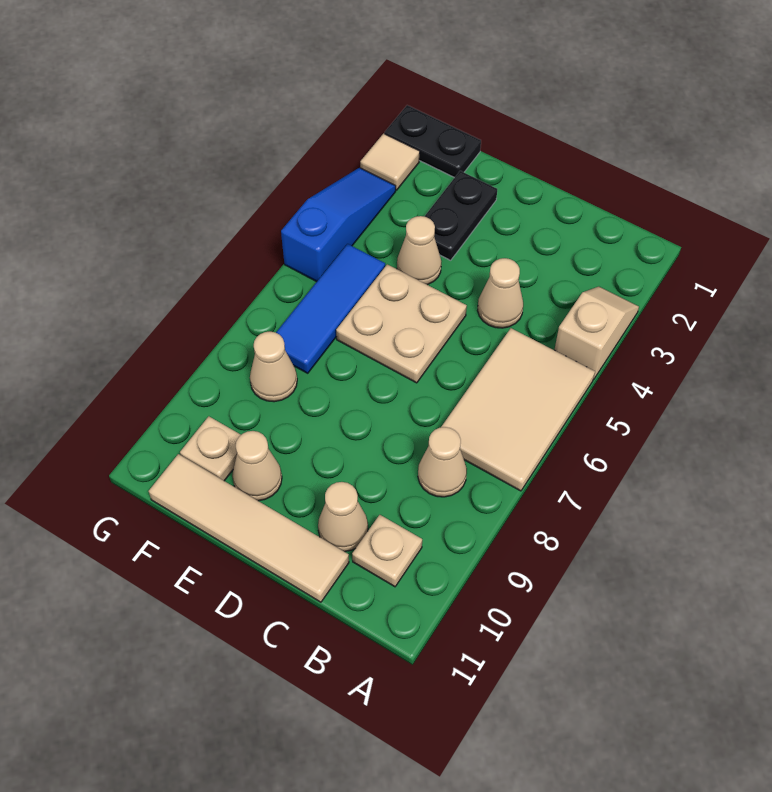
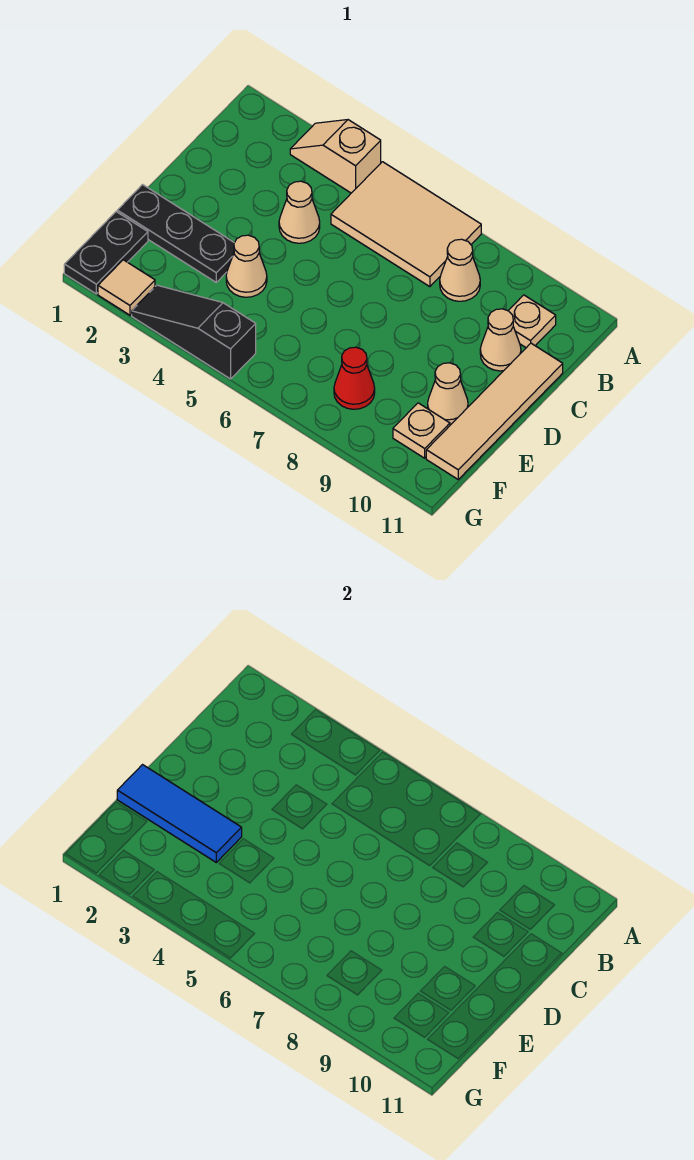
tan plate D5:E6 level 1 -> none
black plate E2:E3 level 1 -> black plate E1:E3 level 1
blue tile F5:F7 level 1 -> blue tile E1:E3 level 2
tan cone F8 level 1 -> red cone F8 level 1
blue slope G3:G5 level 1 top 5 -> black slope G3:G5 level 1 top 5

